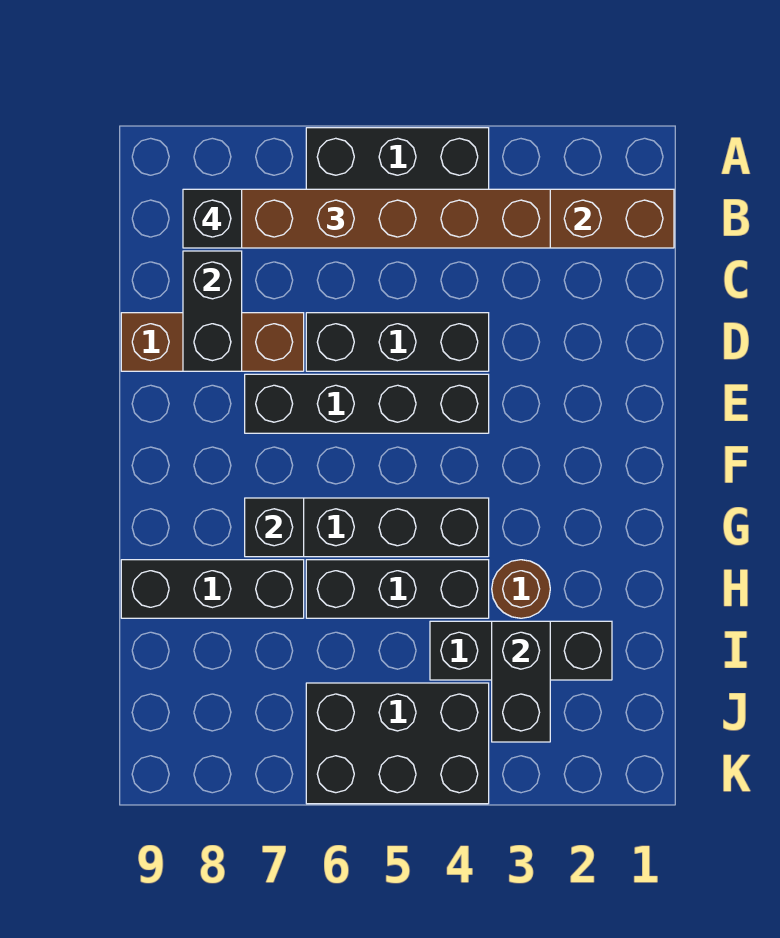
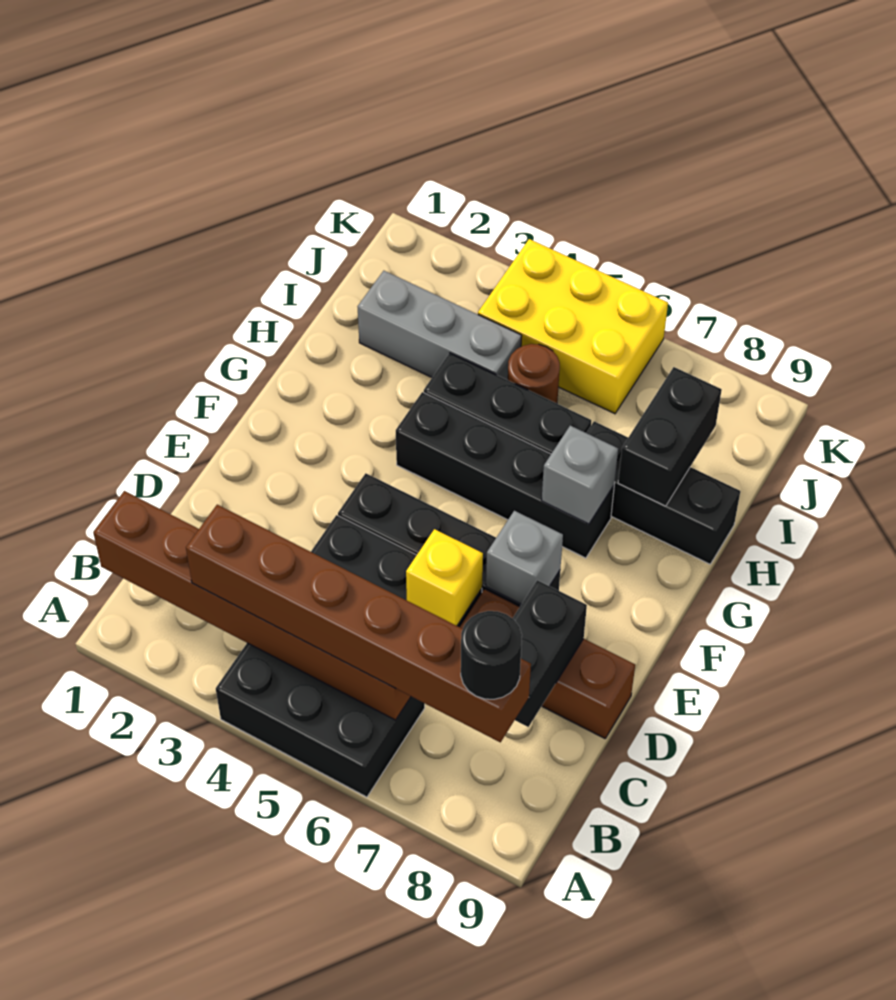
black brick B8 level 4 -> black round brick B8 level 4
none -> yellow brick D6 level 2
none -> grey brick E7 level 2
black brick G7 level 2 -> grey brick G7 level 2
brown round brick H3 level 1 -> brown round brick I5 level 1
black brick I2:I4 level 1 -> grey brick I2:I4 level 1
black brick I3:J3 level 2 -> black brick H8:I8 level 2
black brick J4:K6 level 1 -> yellow brick J4:K6 level 1

